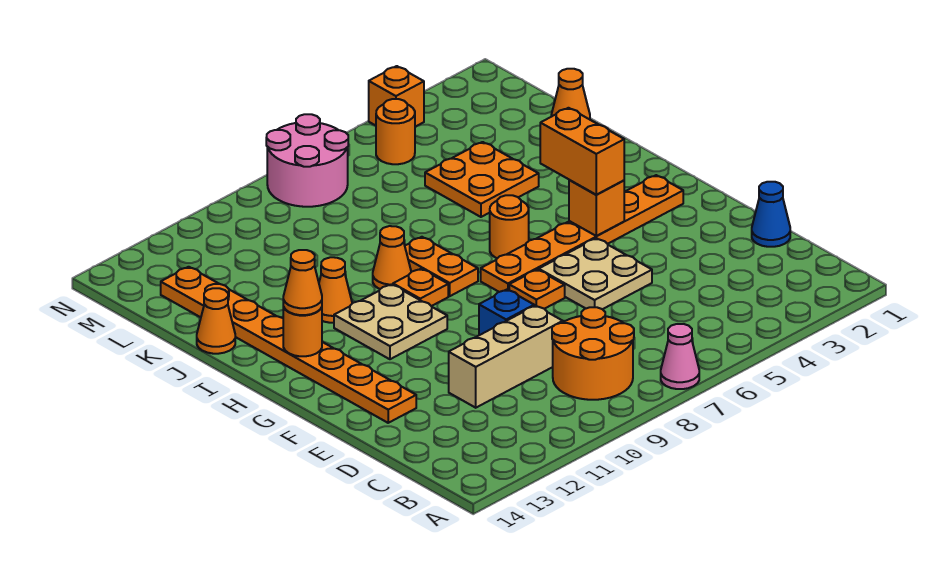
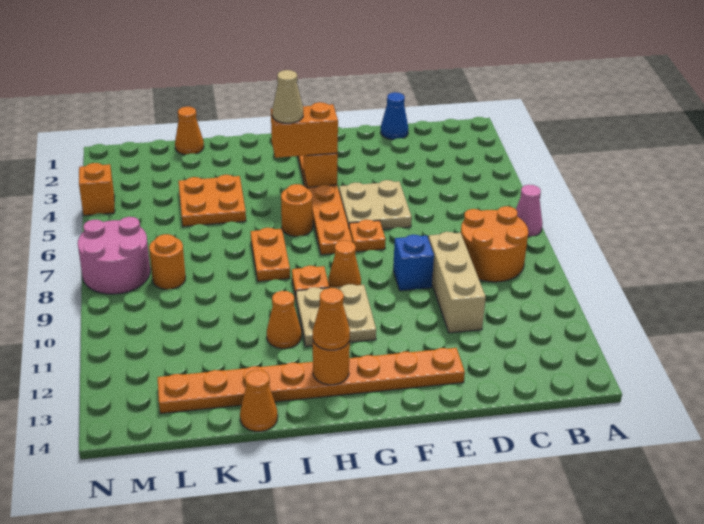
none -> tan cone H4 level 4
orange plate H8:I8 level 1 -> orange plate I7:I8 level 1
orange cone I9 level 1 -> orange cone G9 level 1
orange round brick M5 level 1 -> orange round brick L8 level 1

